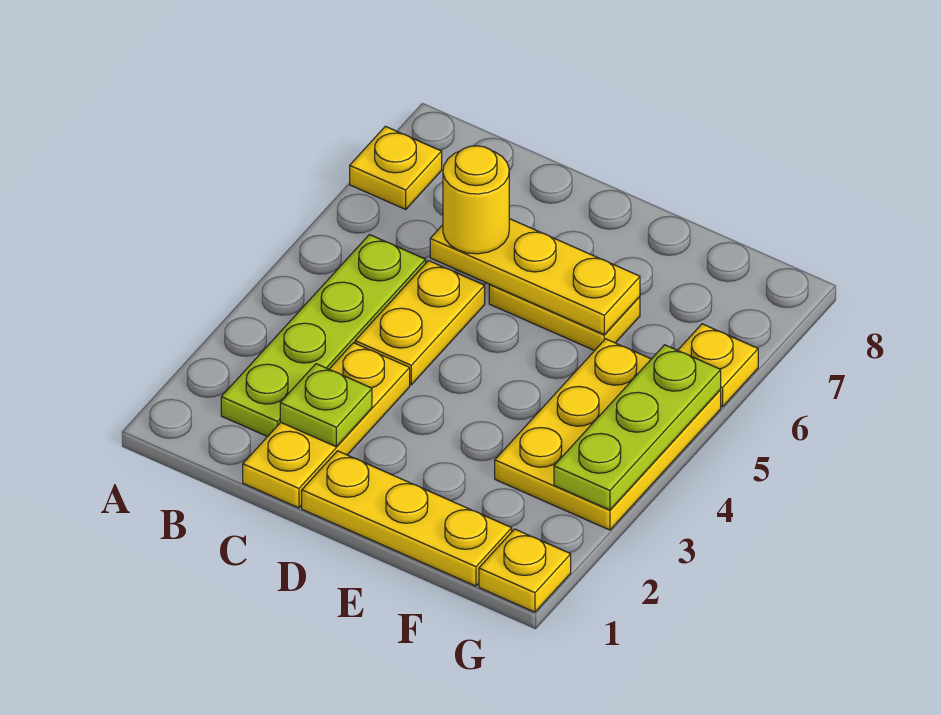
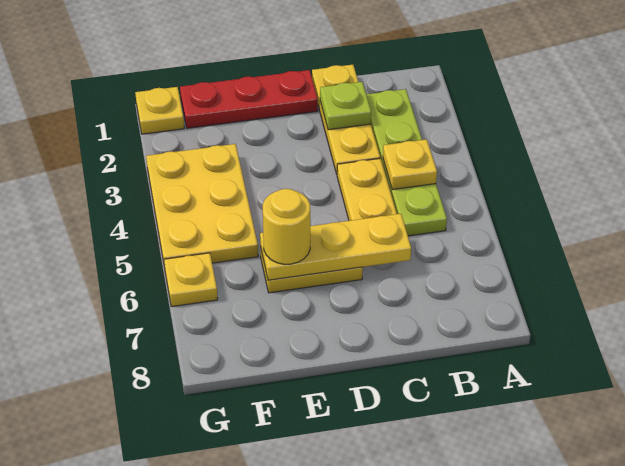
yellow plate A7 level 1 -> yellow plate B4 level 2
yellow round brick C6 level 3 -> yellow round brick E6 level 3
yellow plate D1:F1 level 1 -> red plate D1:F1 level 1
lime plate G3:G5 level 2 -> none

